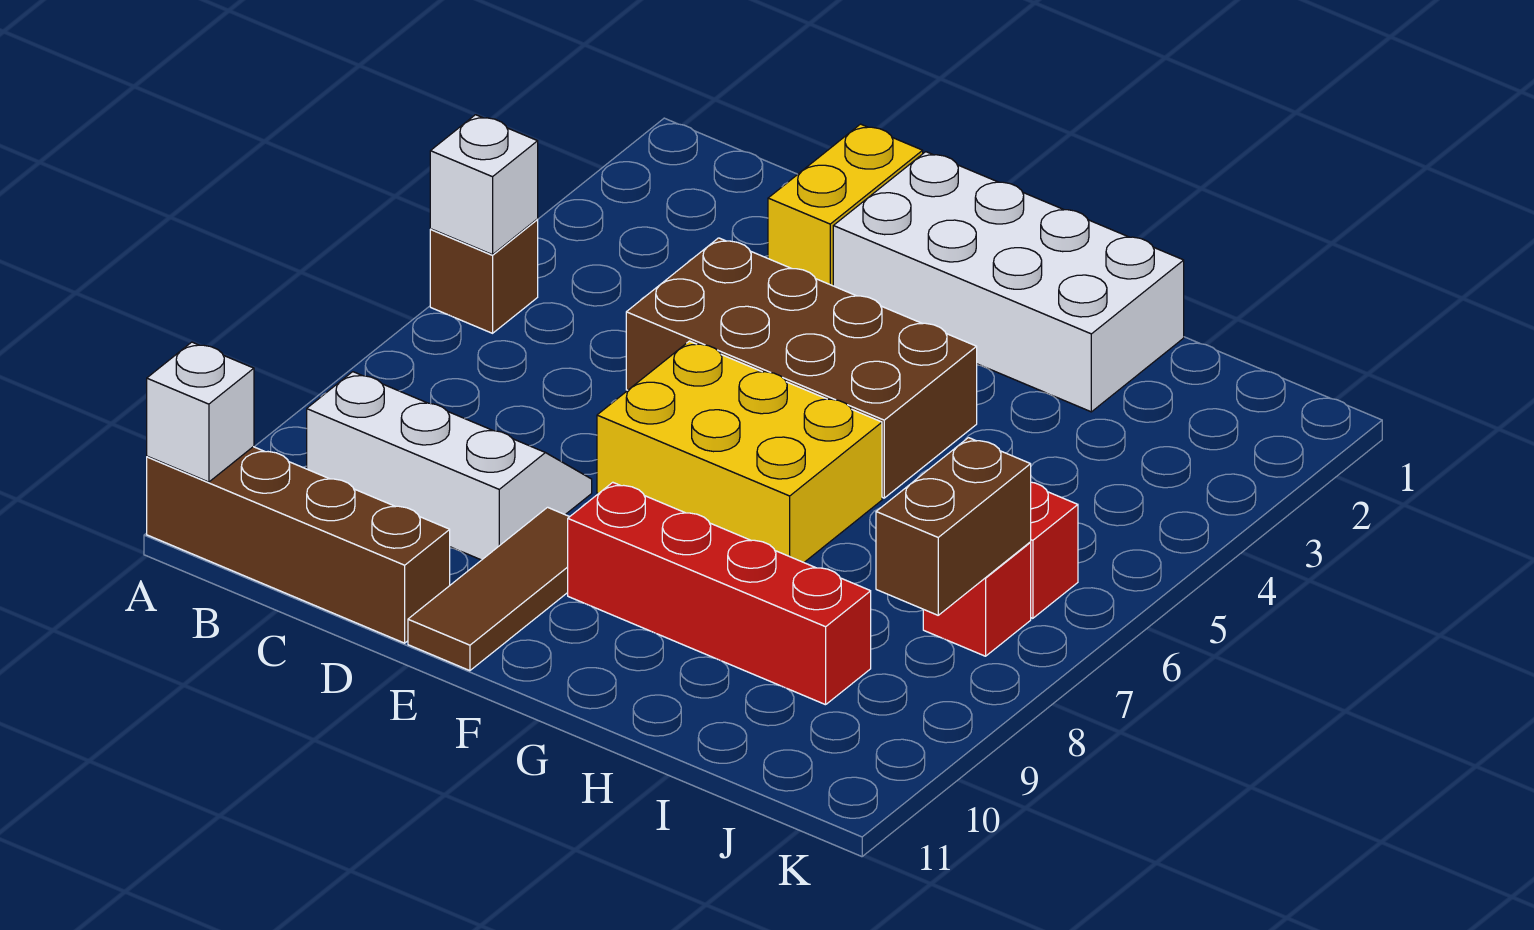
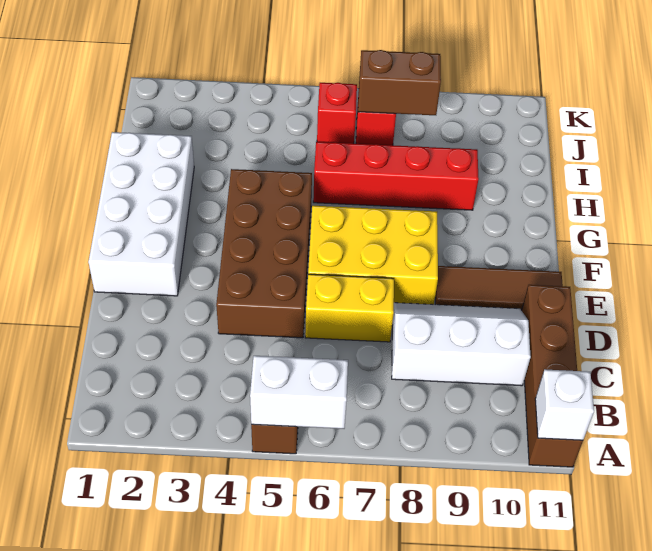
white brick A5 level 2 -> white brick A5:A6 level 2
white slope B8:D9 level 1 top 9 -> white slope C8:D10 level 1 top C
yellow brick D1:D2 level 1 -> yellow brick D6:D7 level 1
yellow brick E6:G7 level 1 -> yellow brick E6:F8 level 1
red brick F9:I9 level 1 -> red brick H6:H9 level 1

